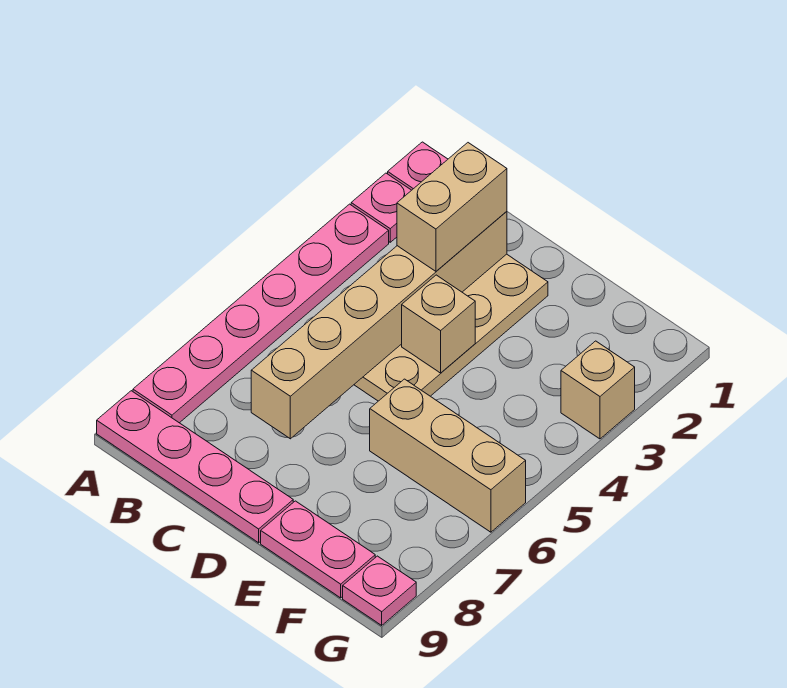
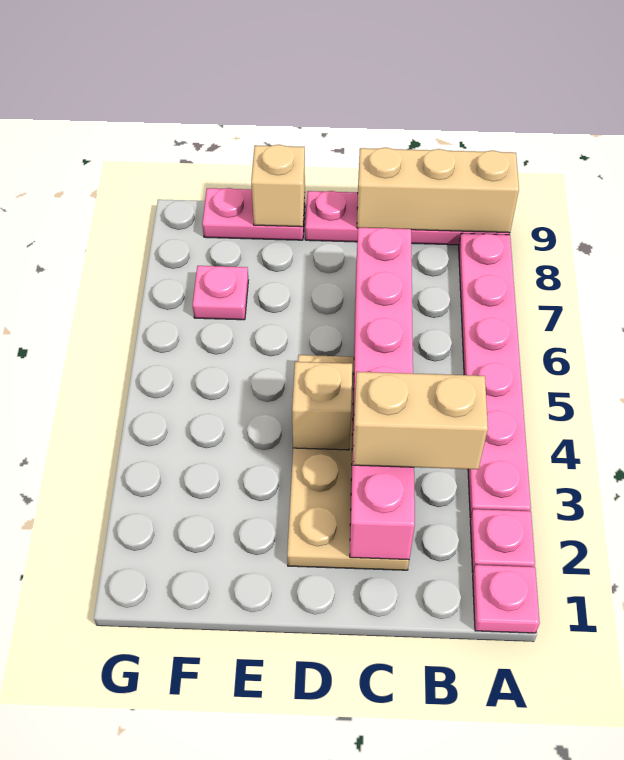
tan brick C2:C7 level 2 -> pink brick C2:C7 level 2
tan brick C2:C3 level 3 -> tan brick B3:C3 level 3
tan brick E6:G6 level 1 -> tan brick A9:C9 level 2
tan brick G3 level 1 -> tan brick E9 level 2
pink plate G9 level 1 -> pink plate F7 level 1

